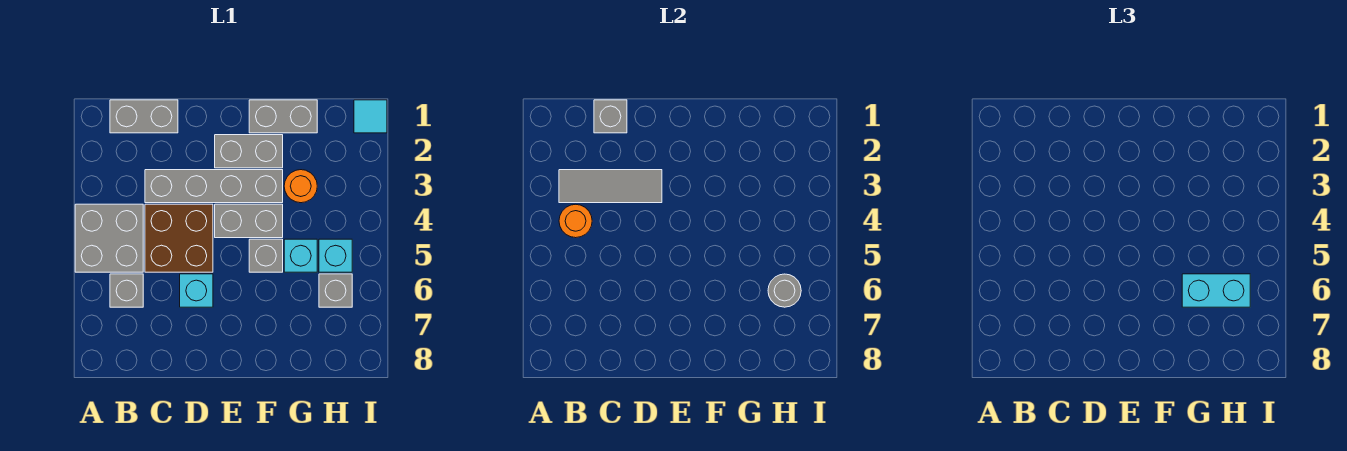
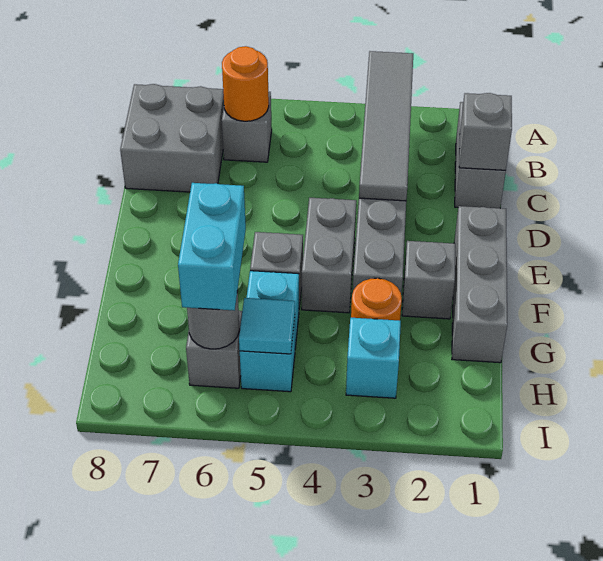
grey brick A4:B5 level 1 -> grey brick B7:C8 level 1
grey tile B3:D3 level 2 -> grey tile A3:D3 level 2
orange round brick B4 level 2 -> orange round brick B6 level 2
brown brick C4:D5 level 1 -> none
cyan brick D6 level 1 -> cyan brick H3 level 1
grey brick E2:F2 level 1 -> grey brick F2 level 1
grey brick F1:G1 level 1 -> grey brick E1:G1 level 1
cyan tile I1 level 1 -> cyan tile H5 level 2

